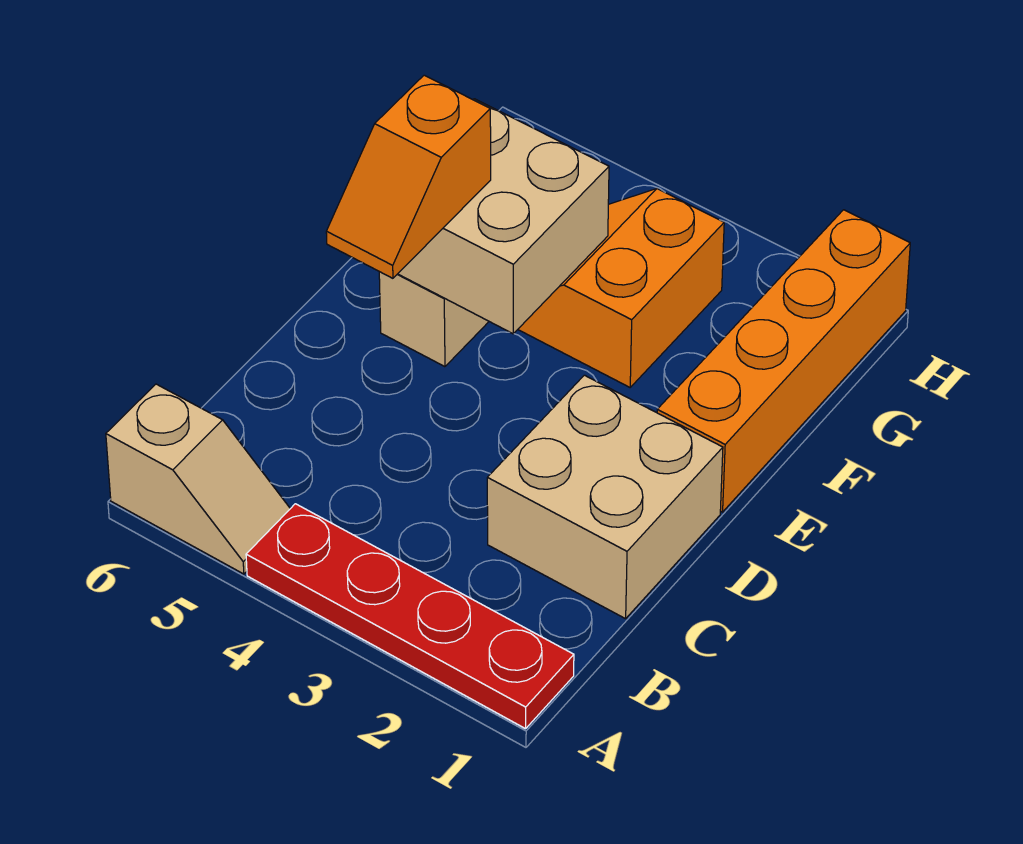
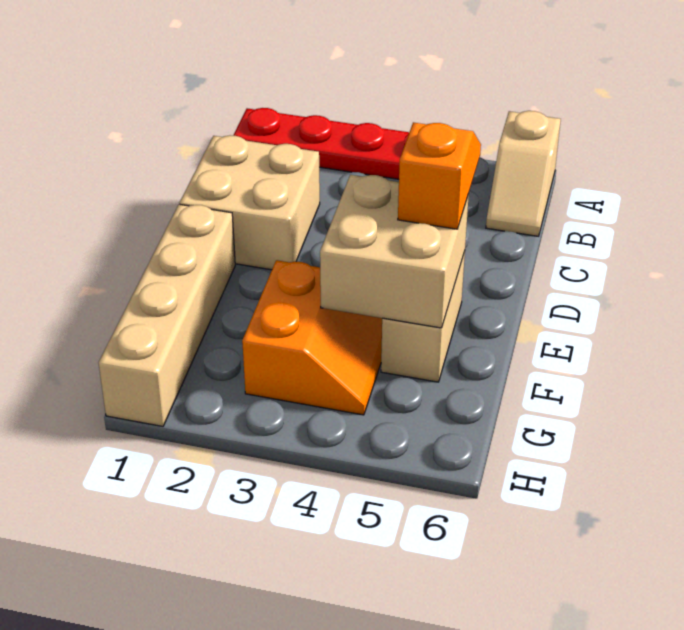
tan slope A5:A6 level 1 top 6 -> tan slope A6:B6 level 1 top A
orange brick E1:H1 level 1 -> tan brick E1:H1 level 1

